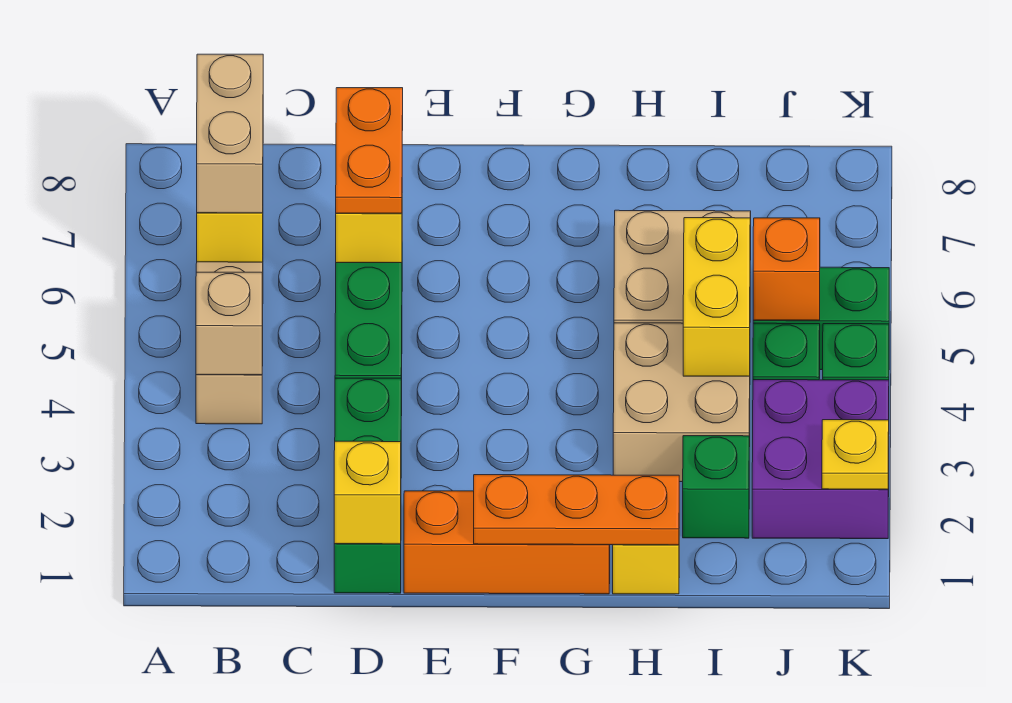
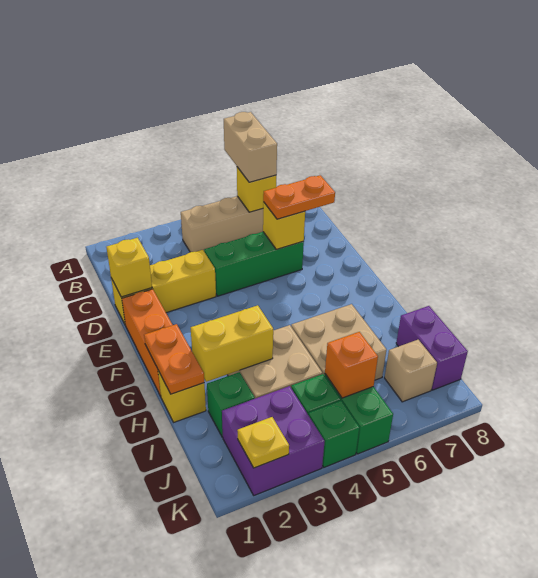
tan brick B4 level 2 -> tan brick J7 level 1
tan brick B6:B7 level 3 -> tan brick A6:B6 level 3
green brick D1:D3 level 1 -> yellow brick D1:D3 level 1
orange plate F1:H1 level 2 -> orange plate G1:H1 level 2
yellow brick I4:I5 level 2 -> yellow brick H2:H3 level 2
none -> purple brick I8:J8 level 1

